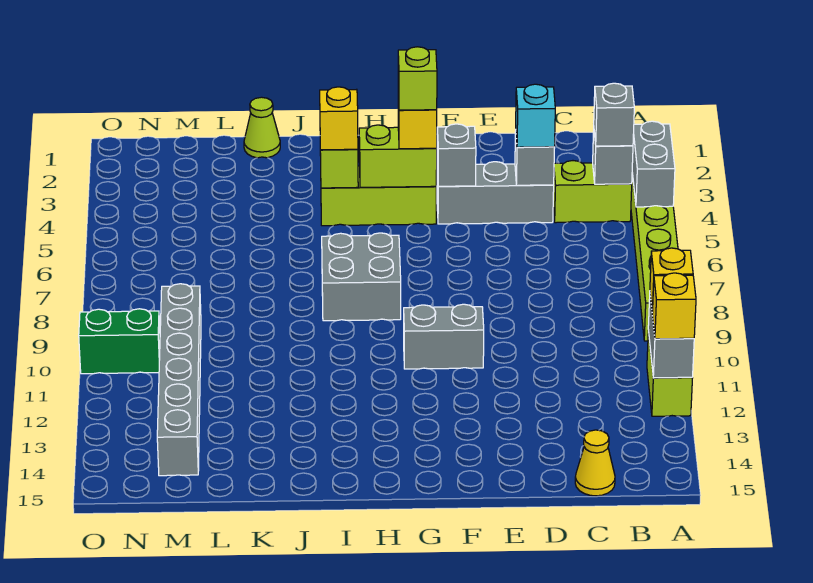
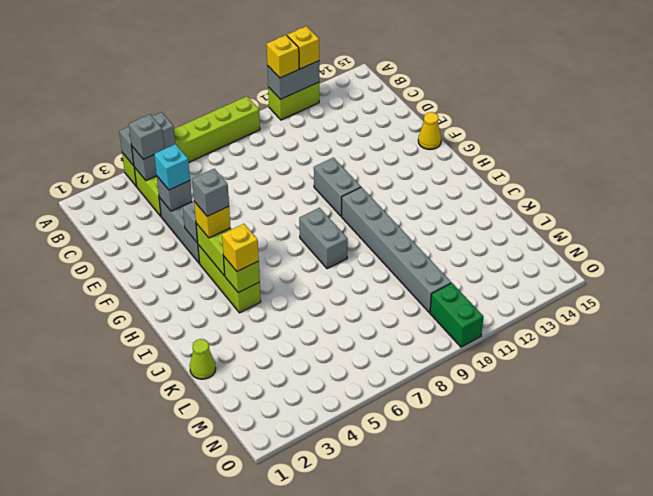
yellow cone C15 level 1 -> yellow cone F15 level 1
lime brick G4 level 4 -> grey brick G4 level 4
grey brick H7:I8 level 1 -> grey brick H8:I8 level 1
grey brick M9:M14 level 1 -> grey brick H10:M10 level 1

